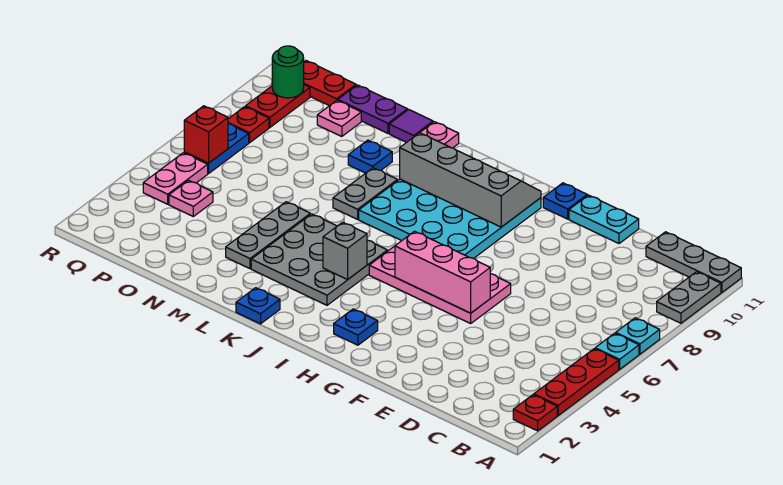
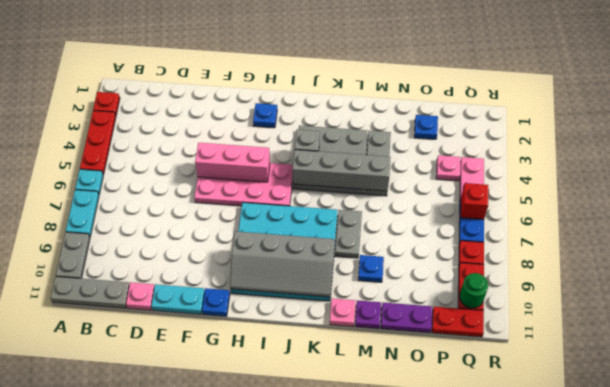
cyan plate A7 level 1 -> cyan plate A7:A8 level 1
none -> grey brick J5:M5 level 2
blue plate K1 level 1 -> blue plate O2 level 1
purple tile M11 level 1 -> purple plate M11 level 1
pink plate O10 level 1 -> pink plate D11 level 1

